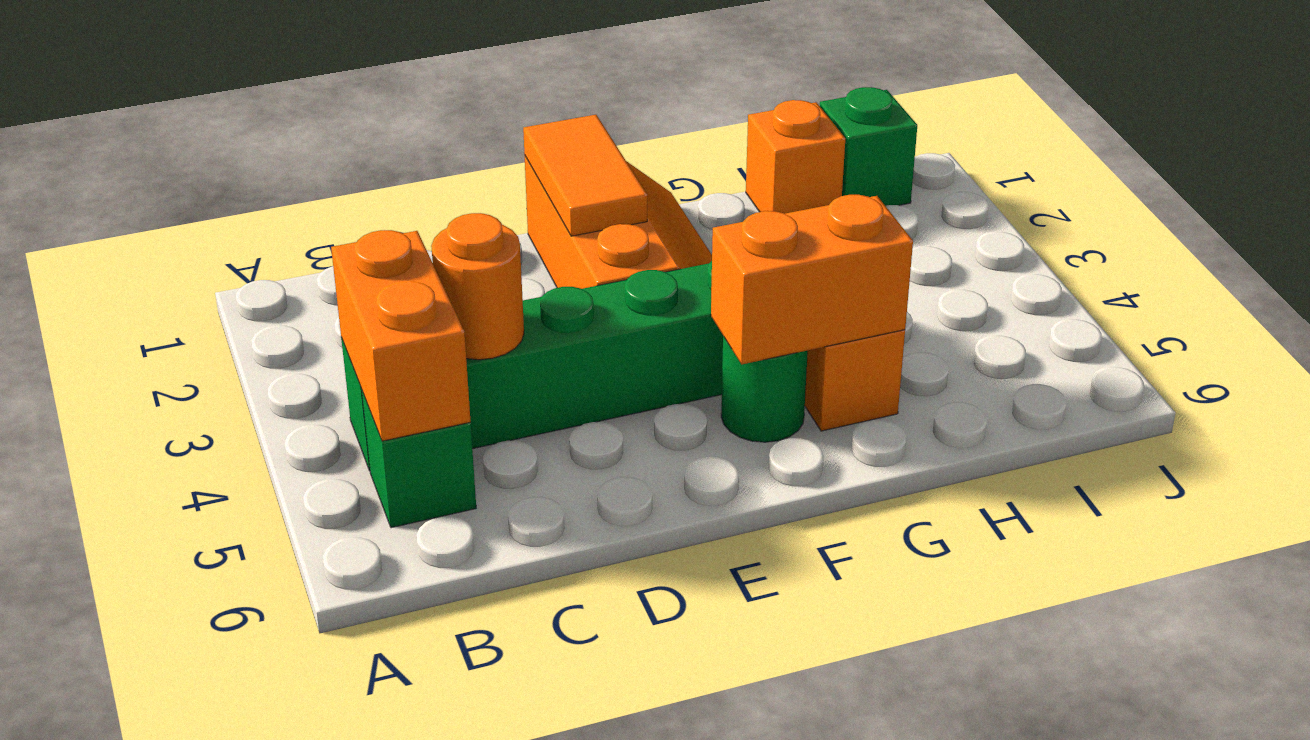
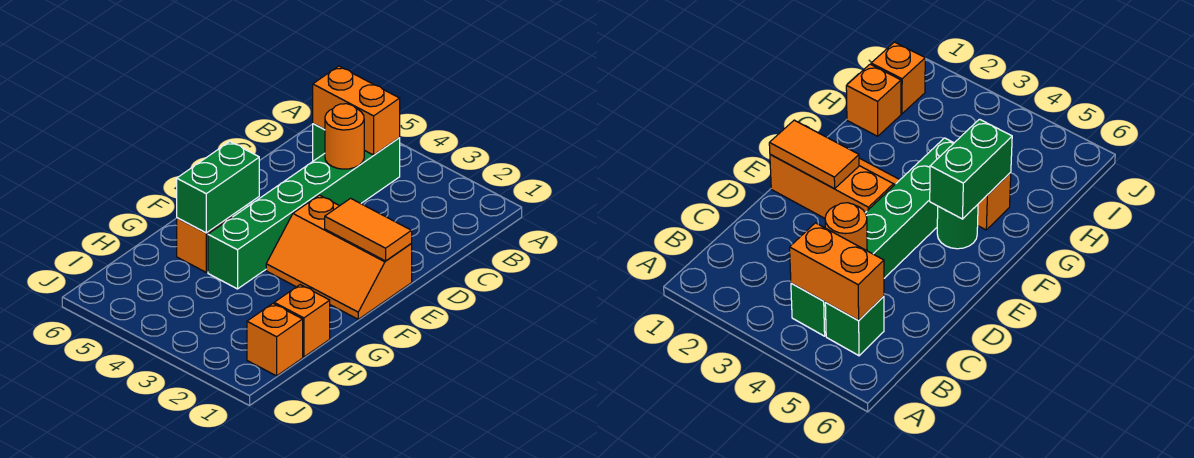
orange brick F5:G5 level 2 -> green brick F5:G5 level 2
green brick I1 level 1 -> orange brick I1 level 1

